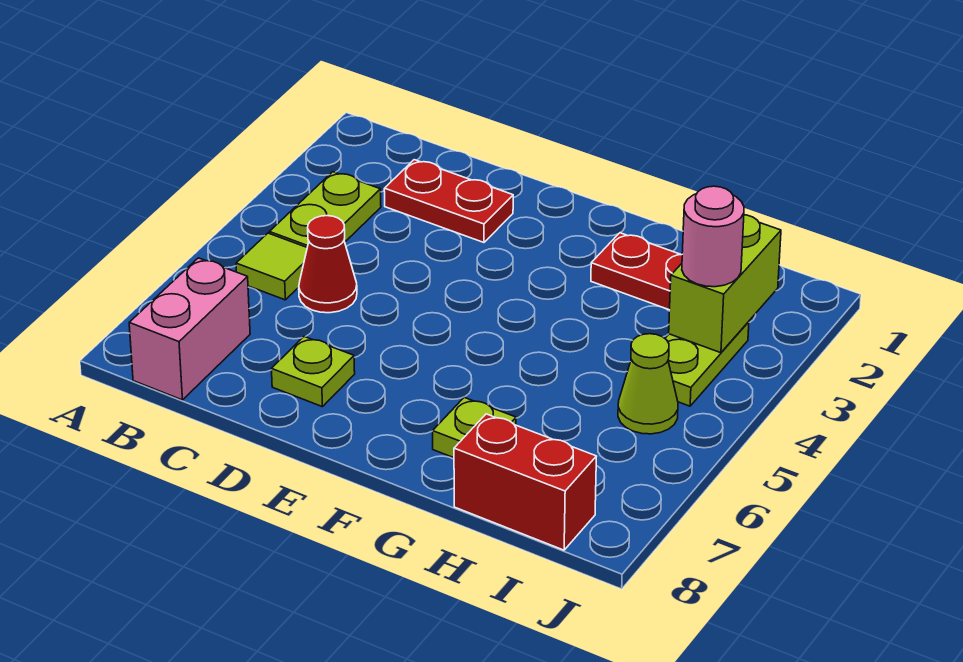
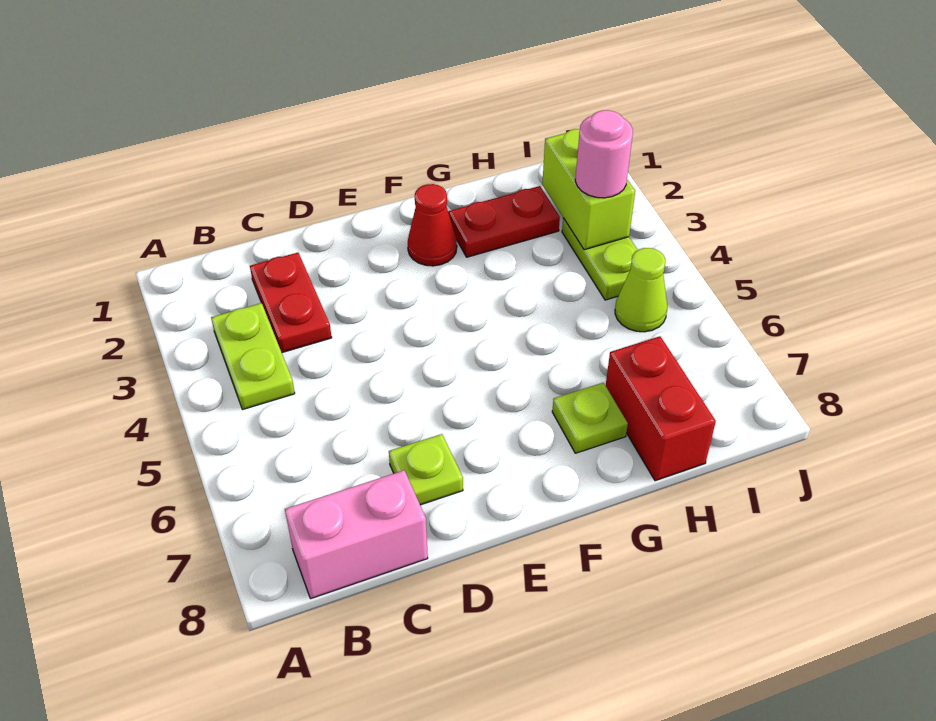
lime tile B5 level 1 -> none
pink brick B7:B8 level 1 -> pink brick B8:C8 level 1
red plate C2:D2 level 1 -> red plate C2:C3 level 1
red cone C5 level 1 -> red cone F2 level 1
red brick H8:I8 level 1 -> red brick H7:H8 level 1

